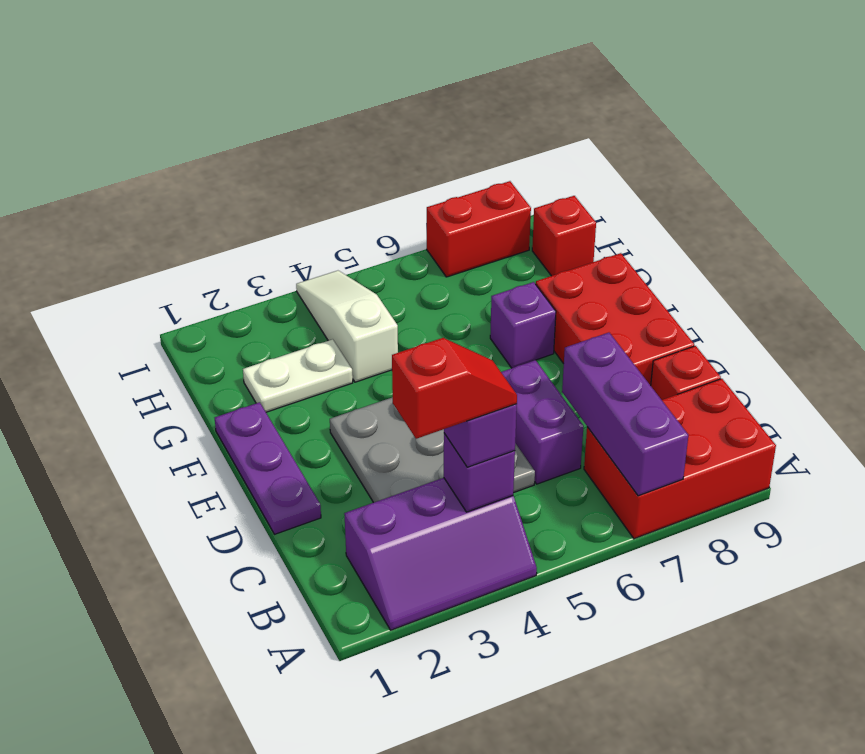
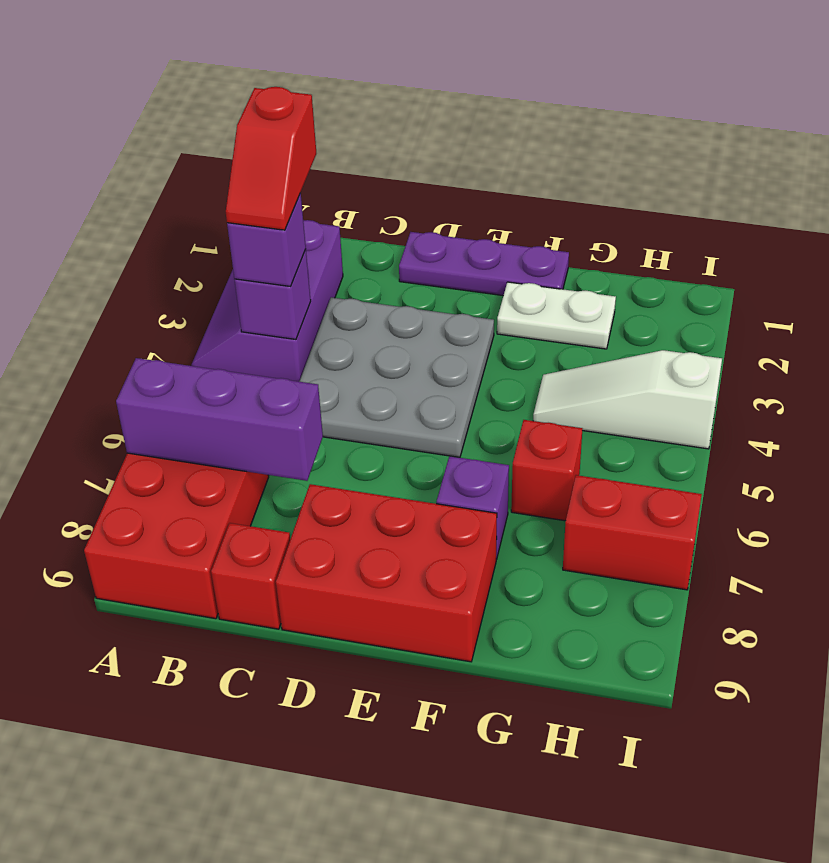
purple brick C6:D6 level 1 -> none
white plate G2:G3 level 1 -> white plate F2:G2 level 1
white slope G4:I4 level 1 top G -> white slope G4:I4 level 1 top I
red brick H9 level 1 -> red brick G6 level 1
red brick I7:I8 level 1 -> red brick H7:I7 level 1

